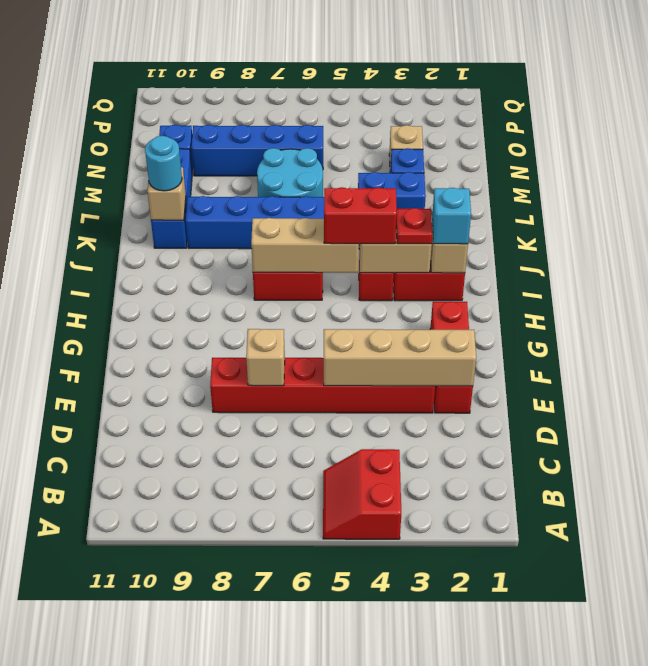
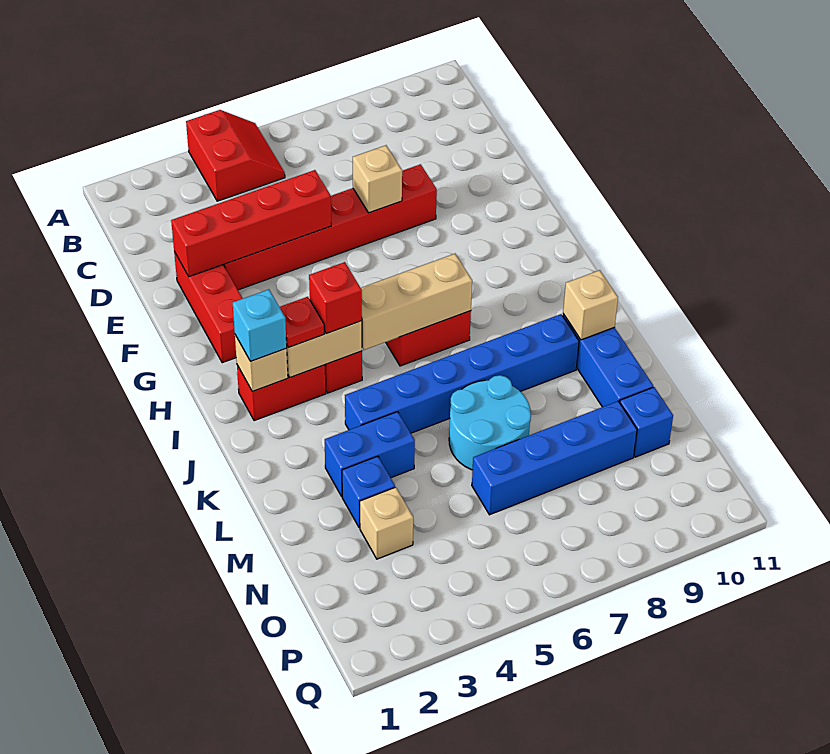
tan brick E2:E5 level 2 -> red brick E2:E5 level 2
red brick I4:I5 level 3 -> red brick I4 level 3
cyan round brick K10 level 3 -> none

